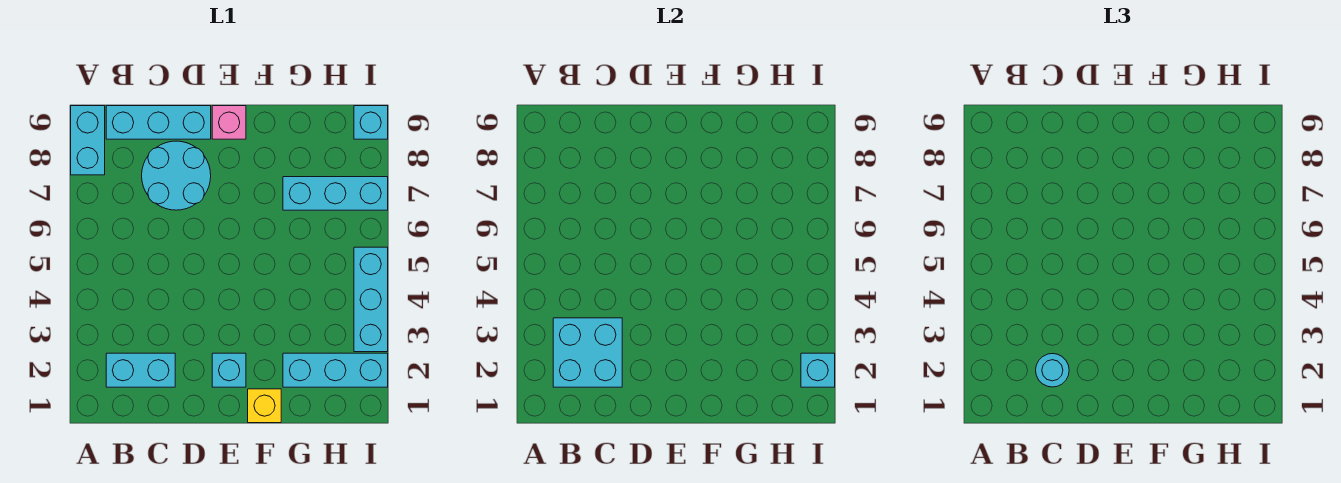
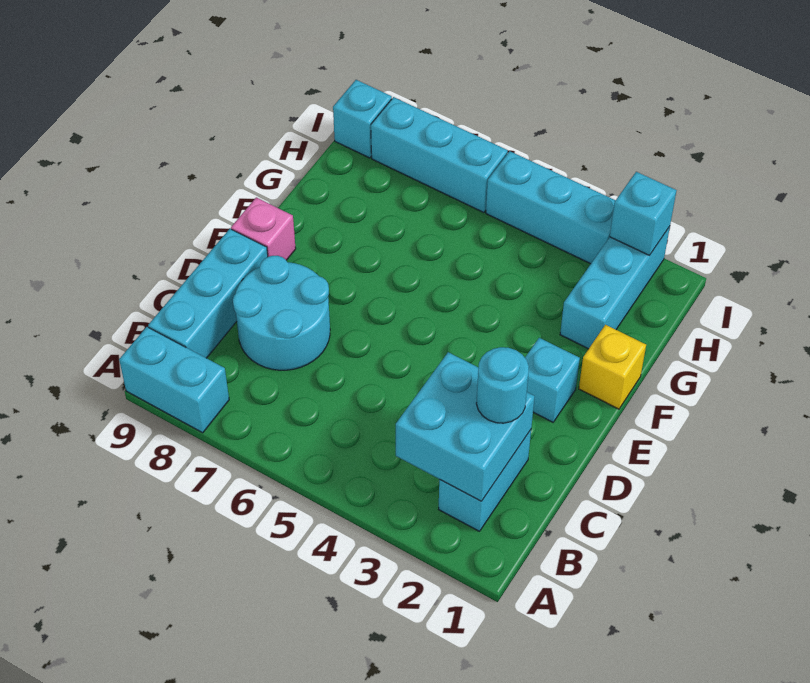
cyan brick G7:I7 level 1 -> cyan brick I6:I8 level 1

